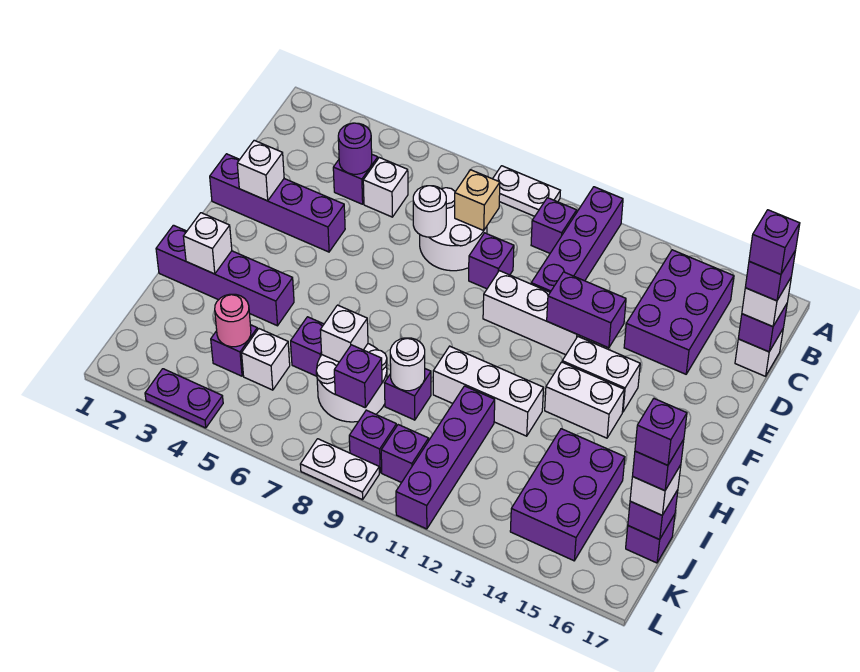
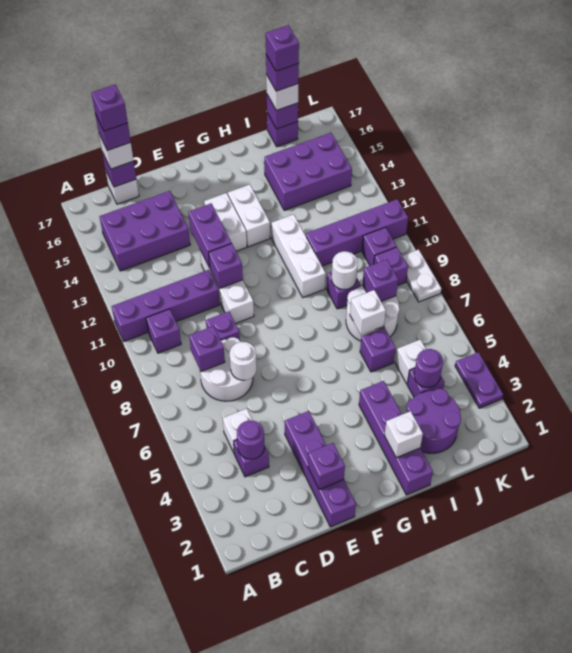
white plate A8:A9 level 1 -> none
tan brick C8 level 2 -> purple brick C8 level 2
white brick E2 level 2 -> purple brick E2 level 2
none -> purple brick E11 level 2
none -> purple round brick I2:J3 level 1
pink round brick J4 level 2 -> purple round brick J4 level 2

